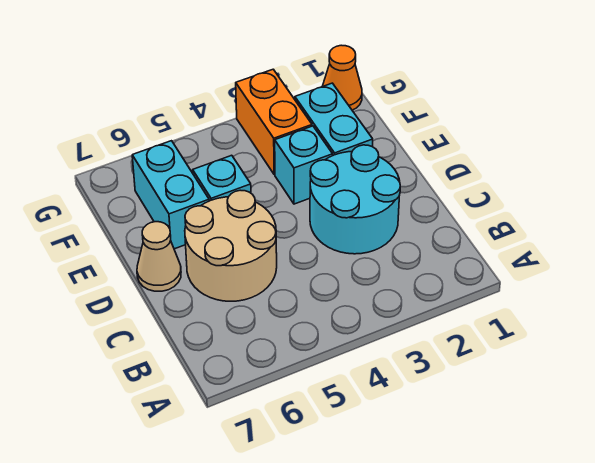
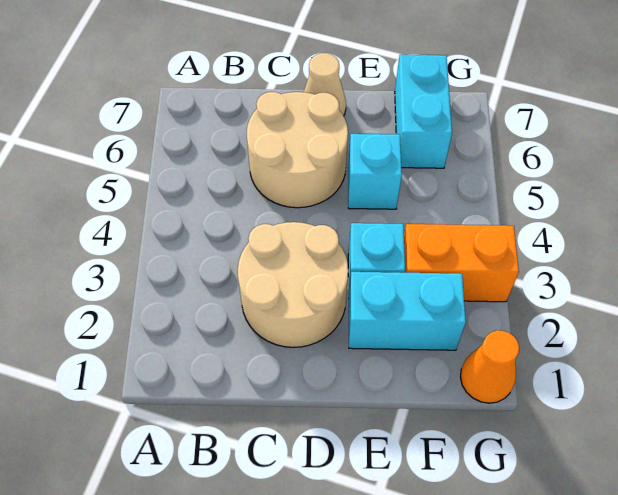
cyan round brick C2:D3 level 1 -> tan round brick C2:D3 level 1
cyan brick E6:F6 level 1 -> cyan brick F6:F7 level 1

